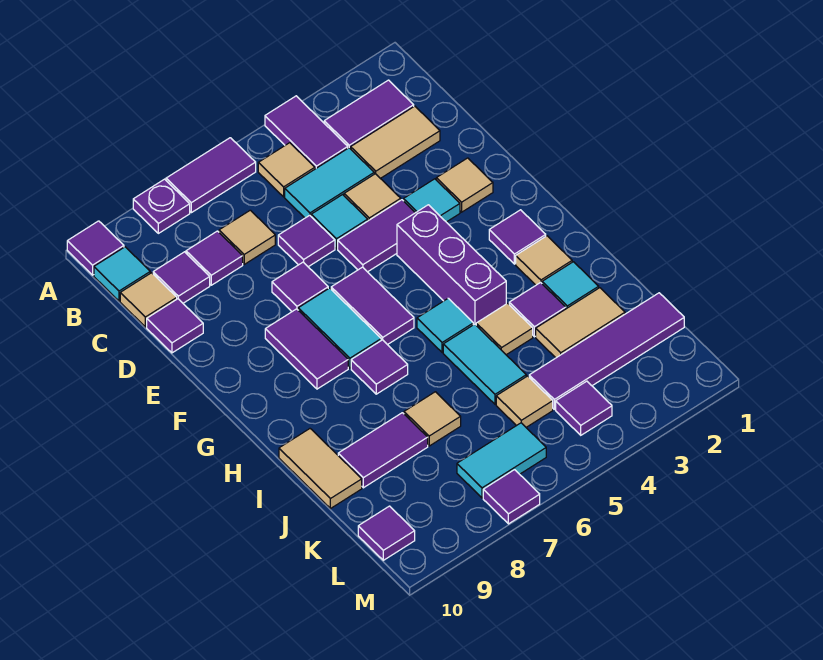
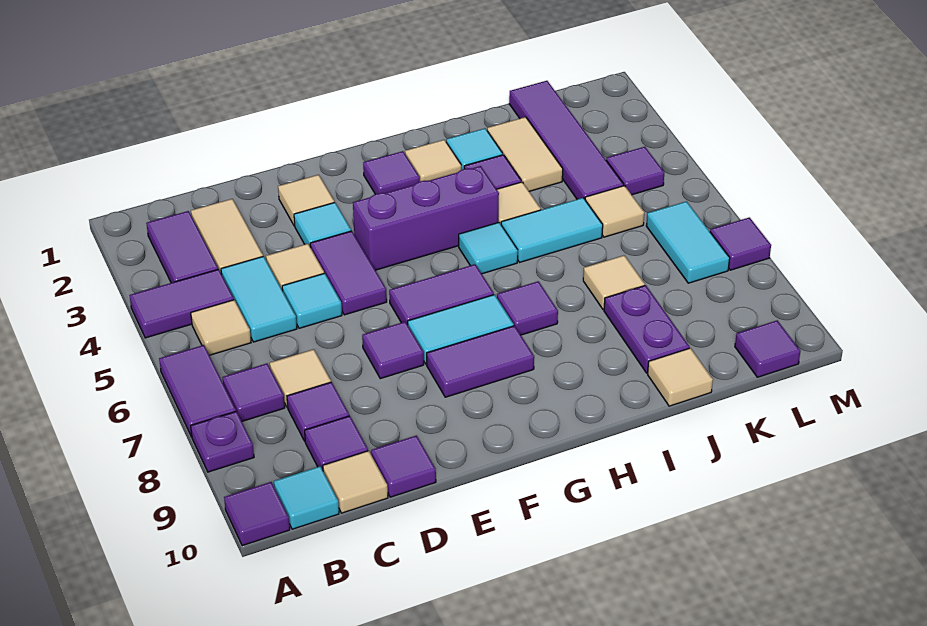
purple tile D6 level 1 -> purple tile B7 level 1
tan tile I10:J10 level 1 -> tan tile J10 level 1
purple tile J8:J9 level 1 -> purple plate J8:J9 level 1

